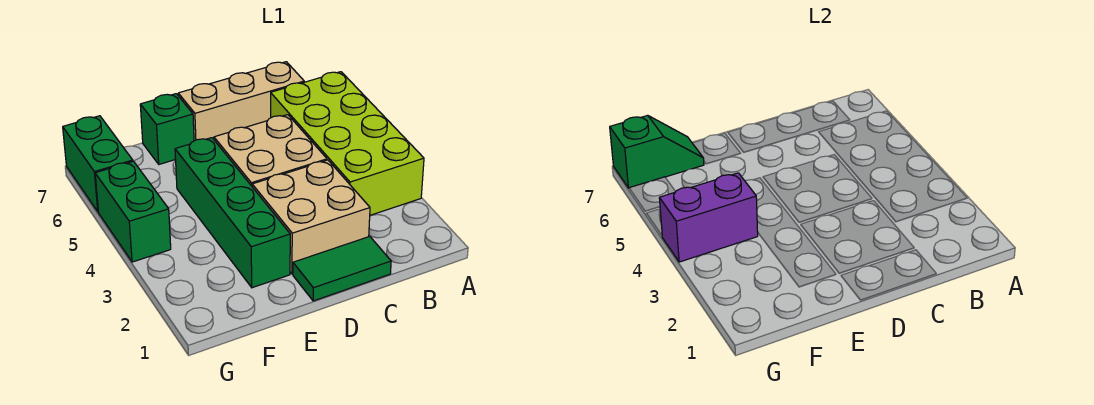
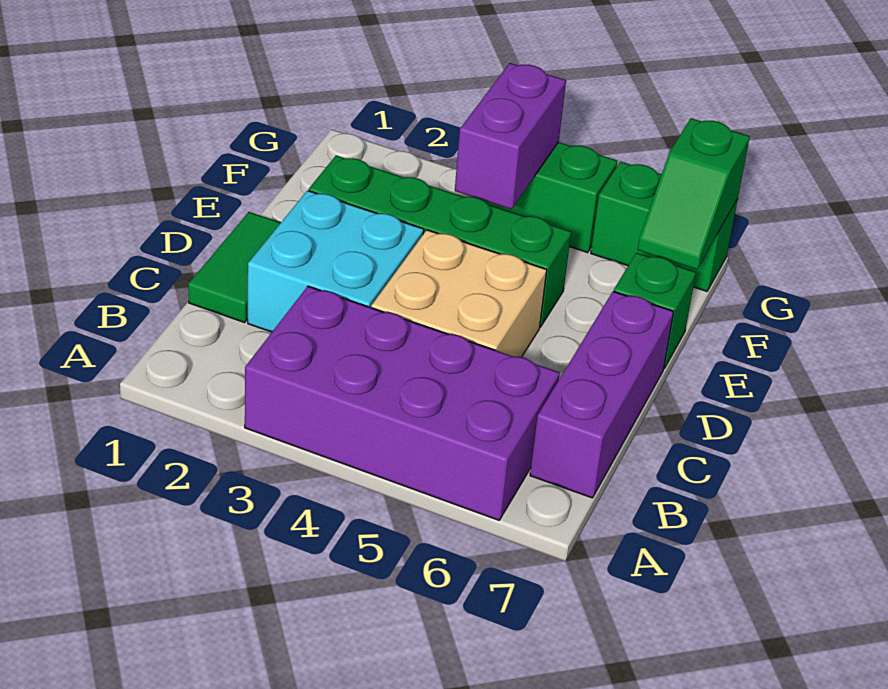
lime brick A3:B6 level 1 -> purple brick A3:B6 level 1
tan brick B7:D7 level 1 -> purple brick B7:D7 level 1
tan brick C2:D3 level 1 -> cyan brick C2:D3 level 1

